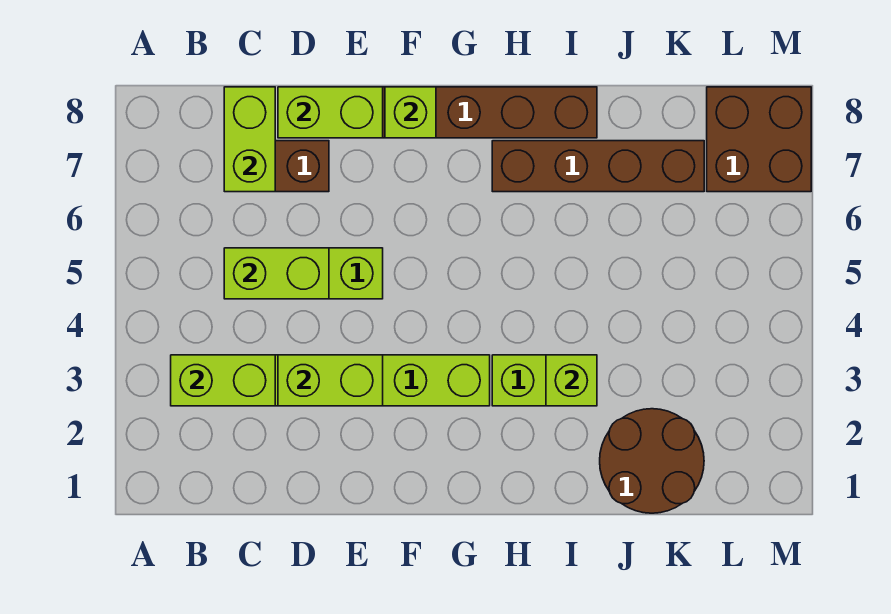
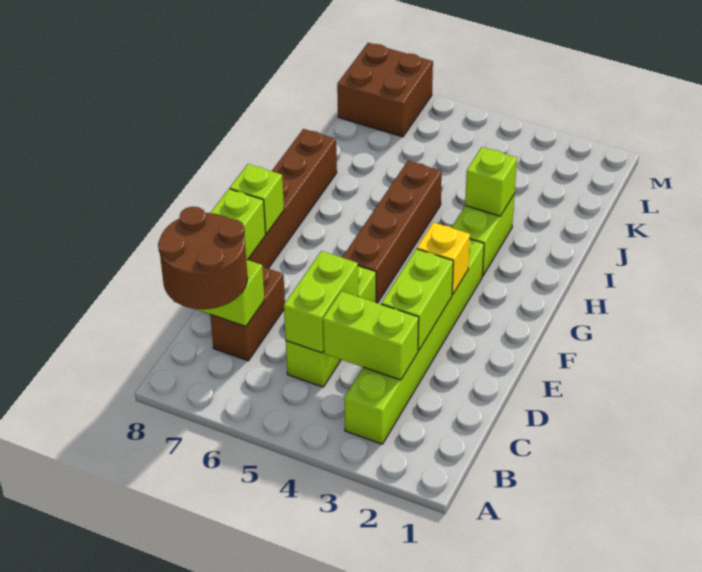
lime brick B3:C3 level 2 -> lime brick C3:C4 level 2
none -> yellow brick F3 level 2
brown brick H7:K7 level 1 -> brown brick F5:I5 level 1
brown round brick J1:K2 level 1 -> brown round brick B7:C8 level 3

